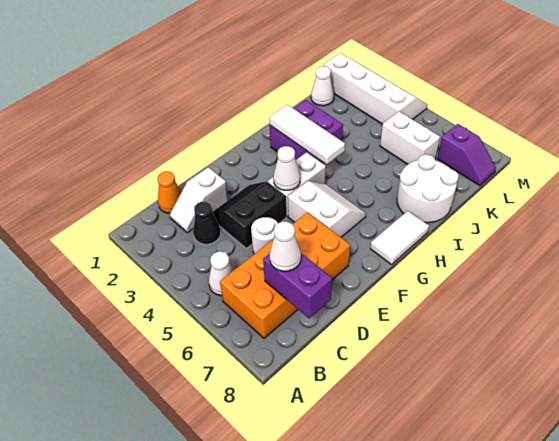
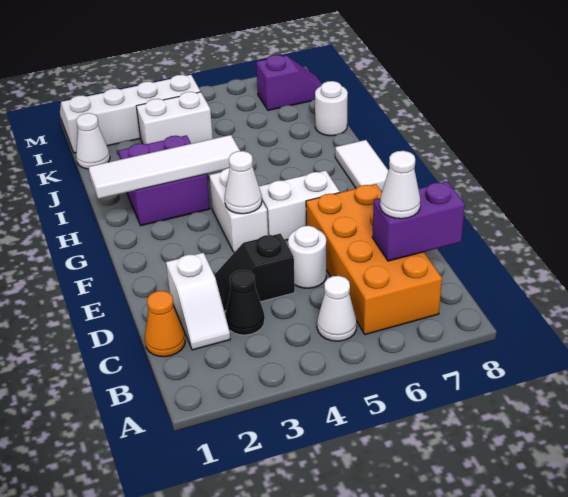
black slope D3:E4 level 1 top 4 -> black slope D3:D4 level 1 top 4
white tile H2:H4 level 2 -> white tile H1:H4 level 2
white round brick I7:J8 level 1 -> white round brick J8 level 1
white brick K5:K6 level 1 -> white brick K3:K4 level 1

